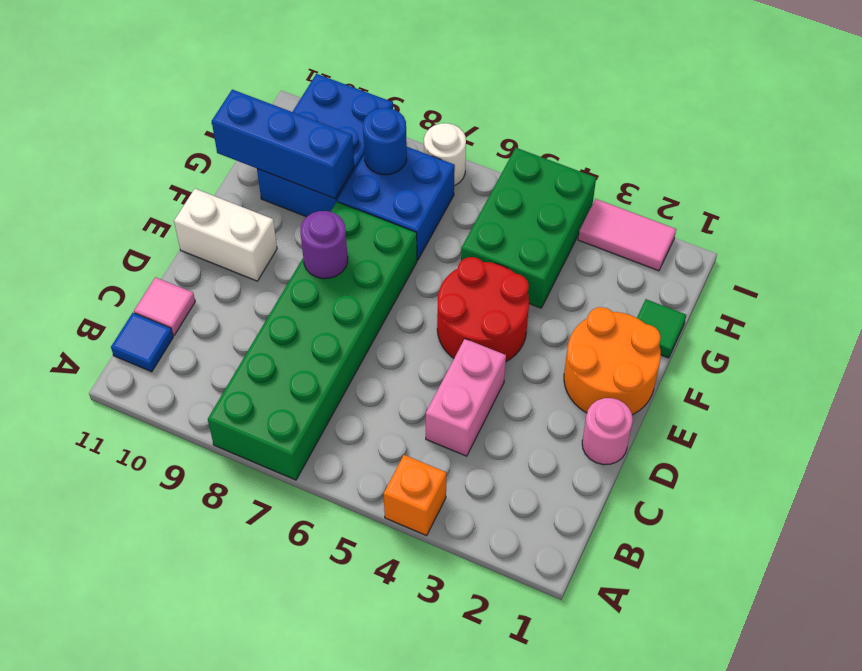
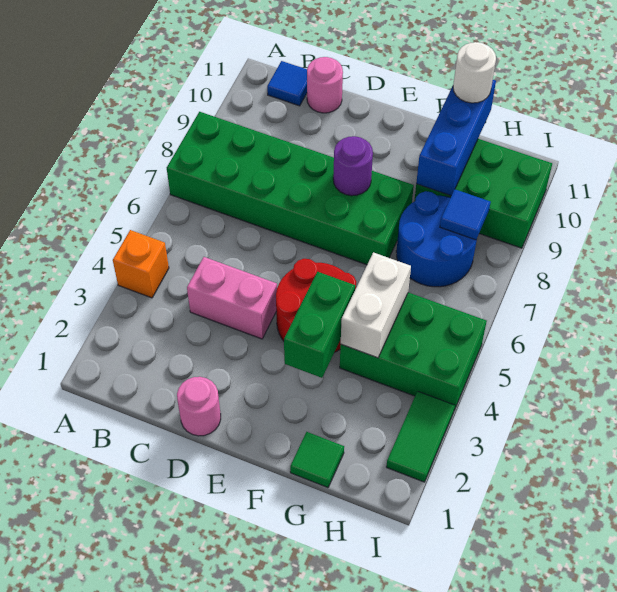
pink tile C11 level 1 -> pink round brick C11 level 1
orange round brick E1:F2 level 1 -> none
white brick E10:E11 level 1 -> white brick G4:G5 level 2
none -> green brick F3:F4 level 2
blue brick G7:H8 level 1 -> blue round brick G7:H8 level 1
blue brick G9:I10 level 1 -> green brick G9:I10 level 1
blue round brick H8 level 2 -> blue tile H8 level 2
pink tile I2:I3 level 1 -> green tile I2:I3 level 1
white round brick I7 level 1 -> white round brick G11 level 3

